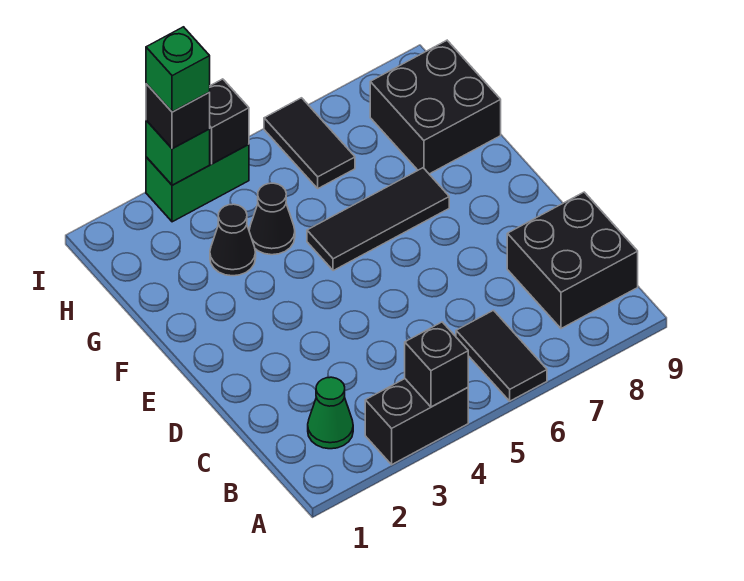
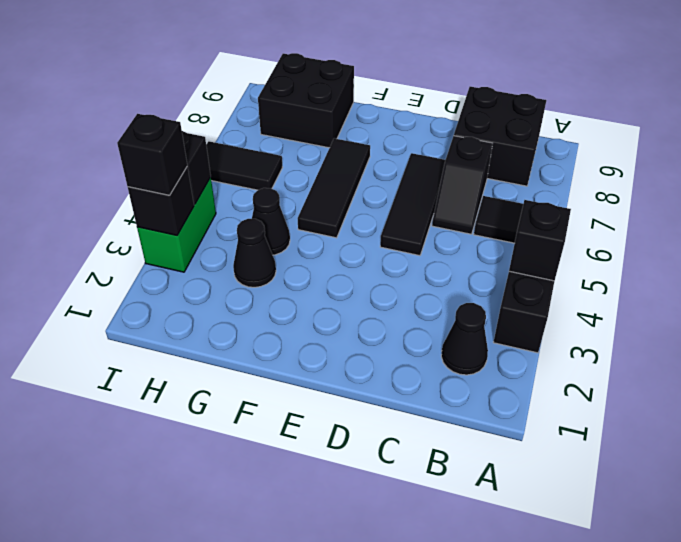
green cone B2 level 1 -> black cone B2 level 1
none -> black slope C6:C7 level 1 top 7
none -> black tile D5:D7 level 1
green brick I3 level 2 -> black brick I3 level 2
green brick I3 level 4 -> none

